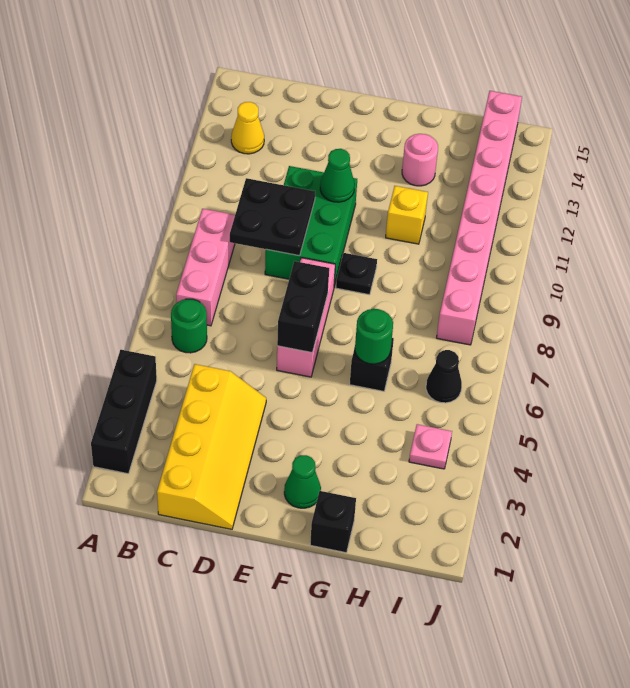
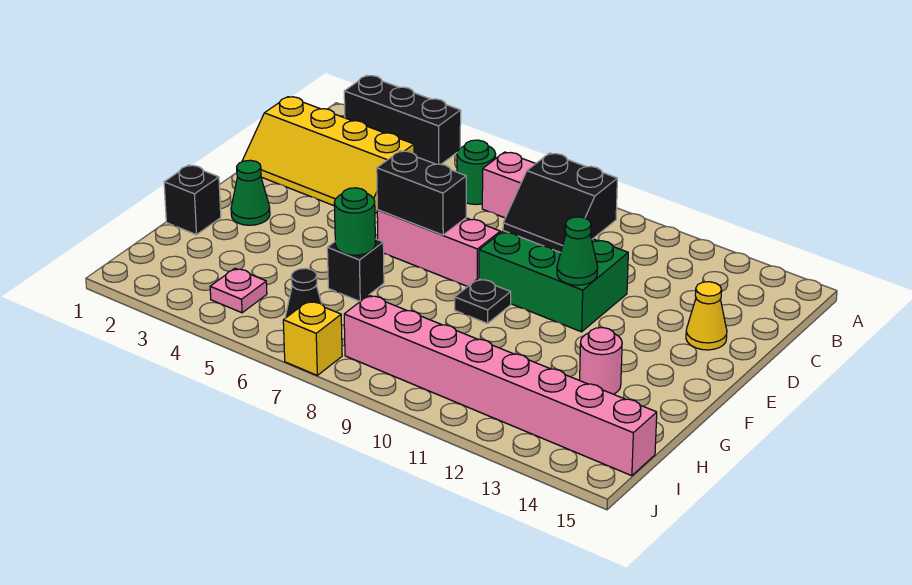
yellow cone B13 level 1 -> yellow cone D14 level 1
black plate C9:D10 level 2 -> black slope C9:D10 level 2 top C
yellow brick G11 level 1 -> yellow brick J7 level 1

